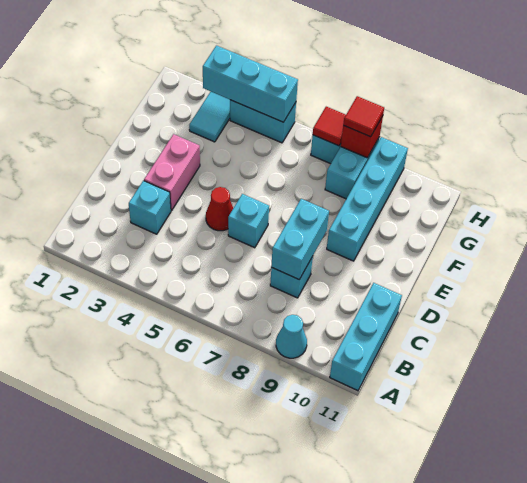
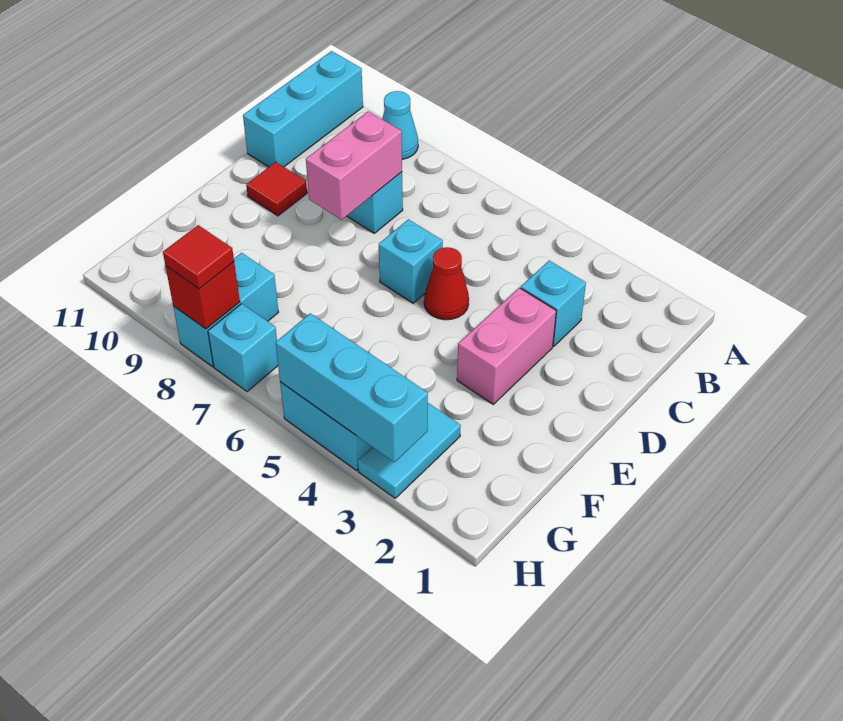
cyan brick C8:D8 level 2 -> pink brick C8:D8 level 2
cyan brick E9:H9 level 1 -> none
red tile H7 level 2 -> red tile D10 level 1

